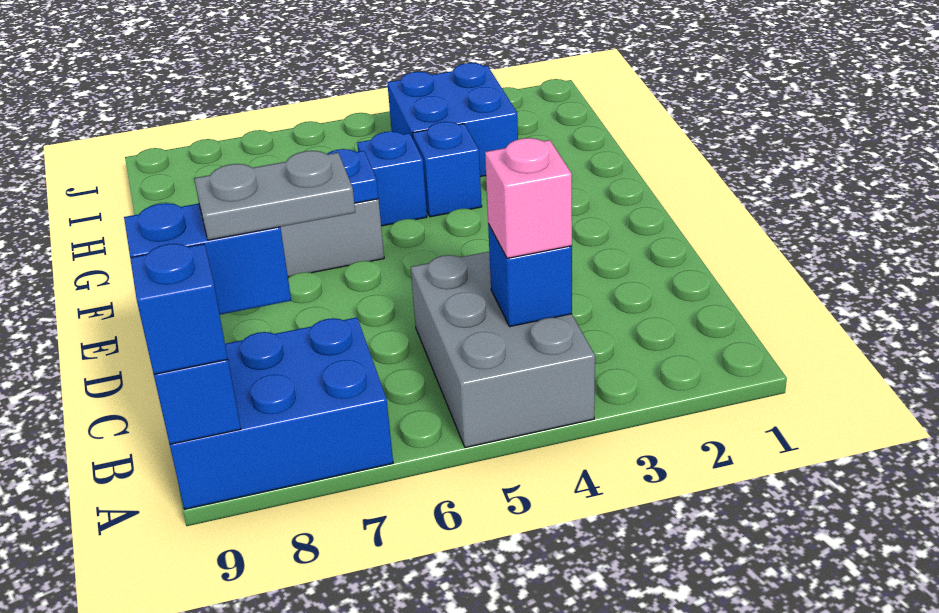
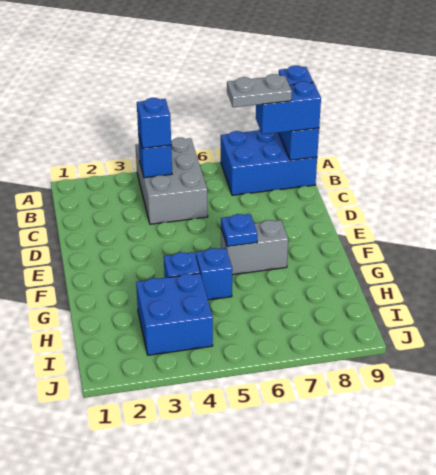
pink brick B4 level 3 -> blue brick B4 level 3

